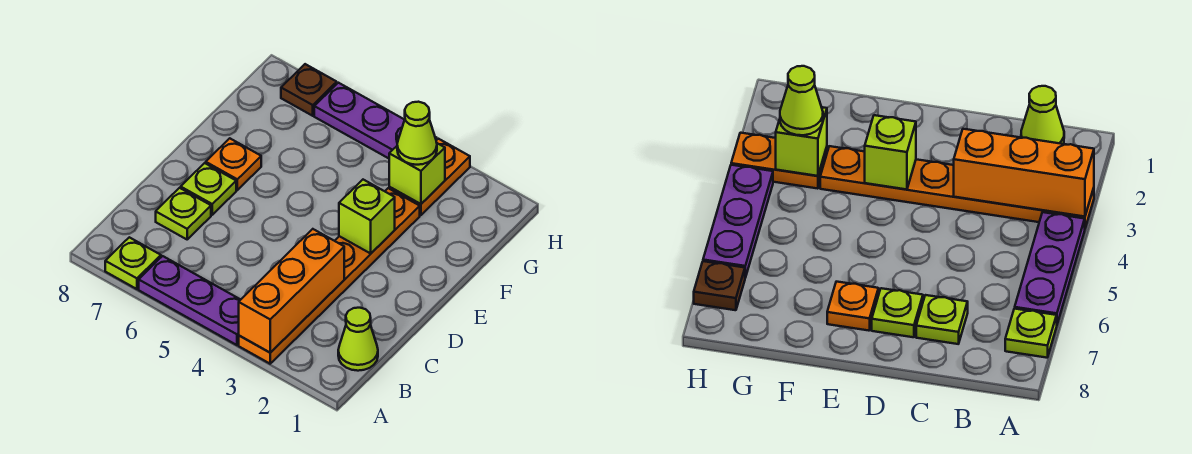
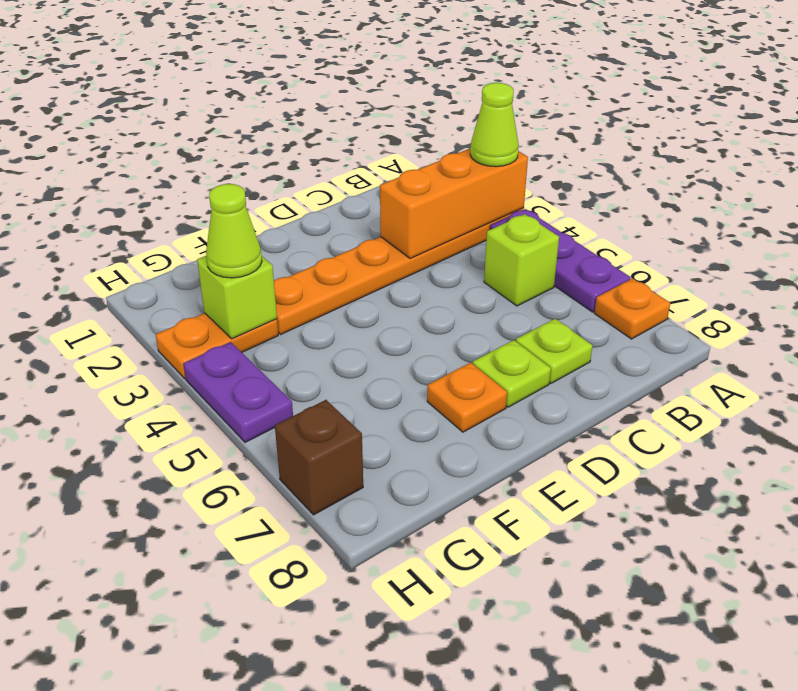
lime plate A7 level 1 -> orange plate A7 level 1
lime cone B1 level 1 -> lime cone A3 level 3
lime brick E3 level 2 -> lime brick B5 level 1
purple plate H4:H6 level 1 -> purple plate H4:H5 level 1
brown plate H7 level 1 -> brown brick H7 level 1

